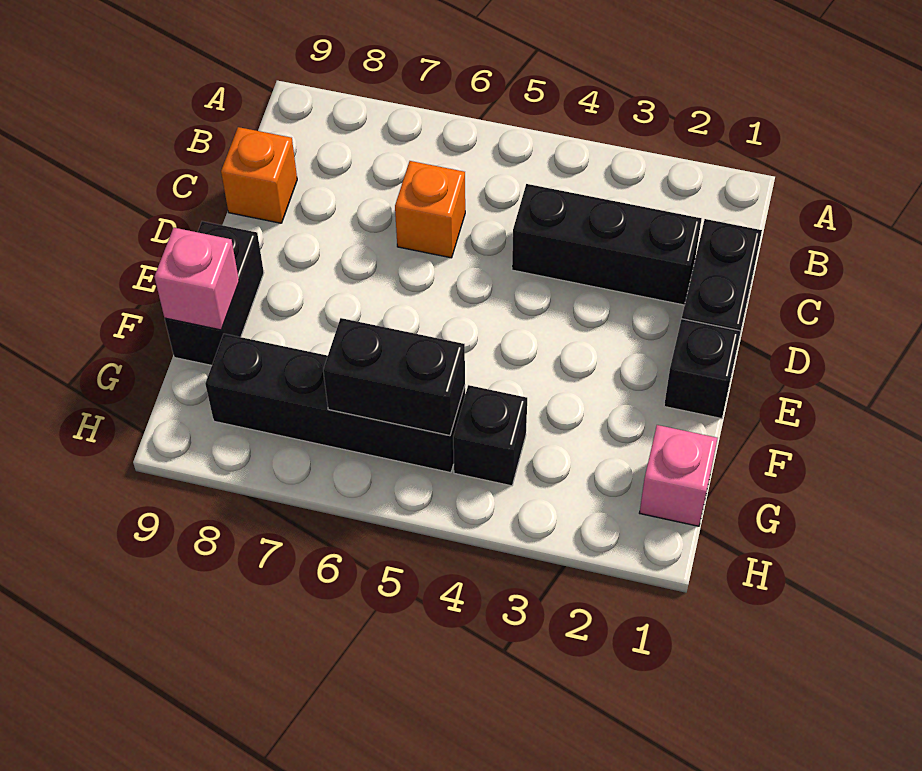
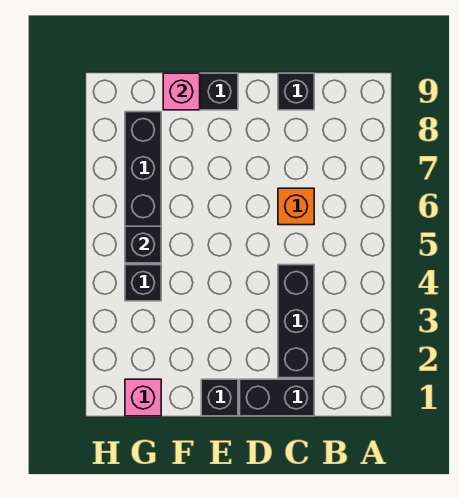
orange brick C9 level 1 -> black brick C9 level 1
black brick G5:G6 level 2 -> black brick G5 level 2

